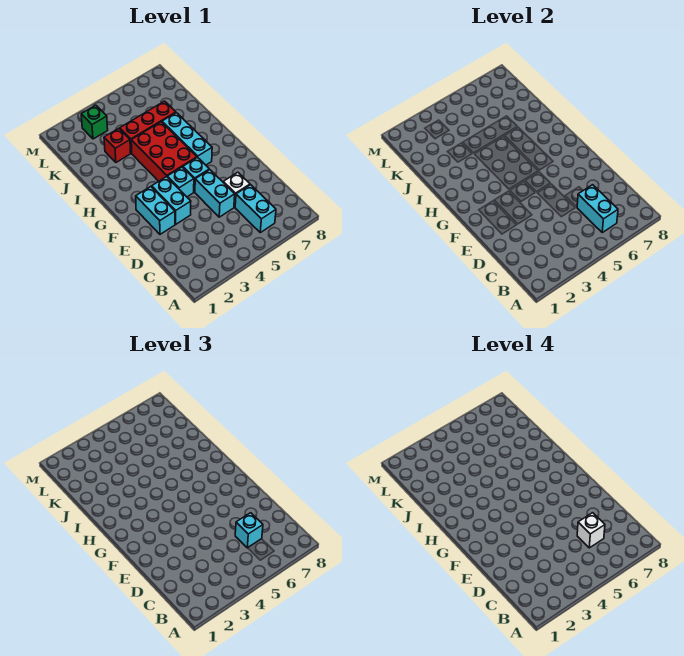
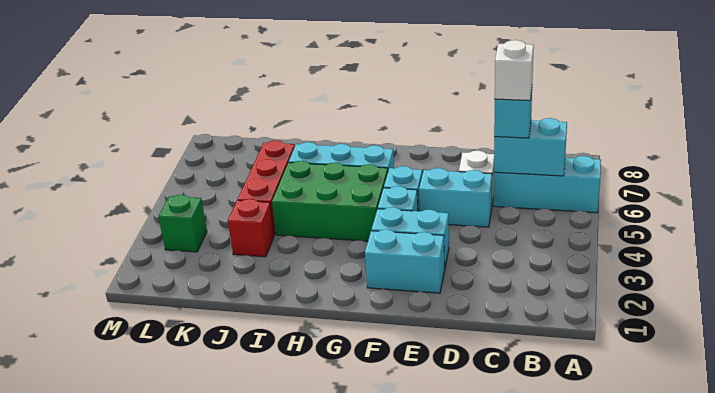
cyan brick B6:C6 level 1 -> cyan brick A6:C6 level 1
red brick G4:I5 level 1 -> green brick G4:I5 level 1

